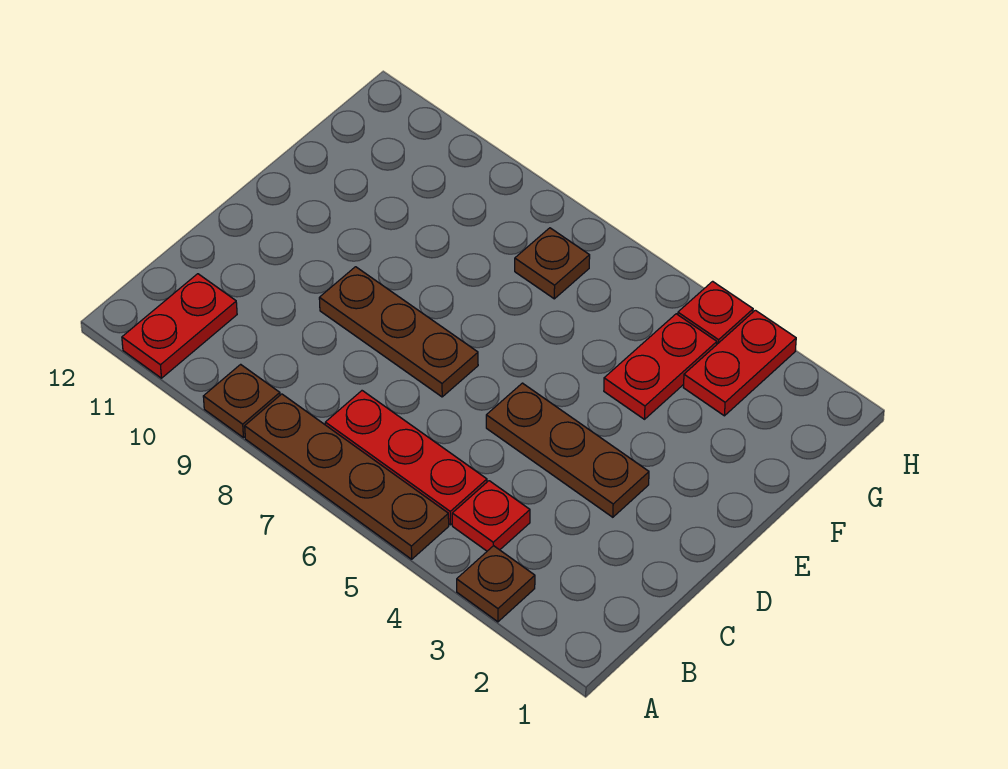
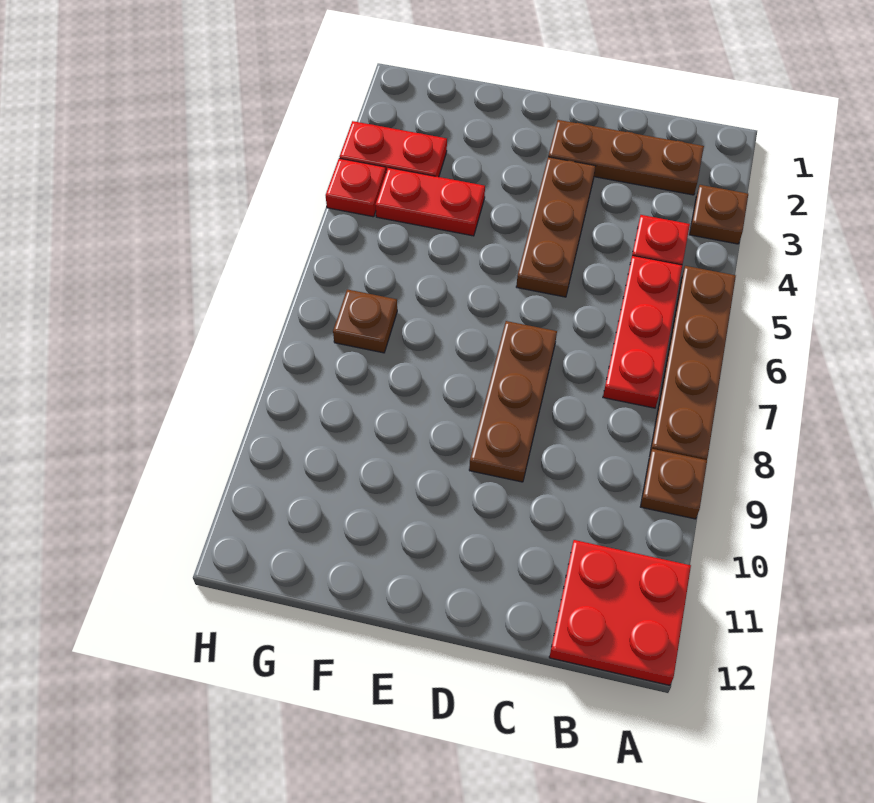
red plate A11:B11 level 1 -> red plate A11:B12 level 1
none -> brown plate B2:D2 level 1

